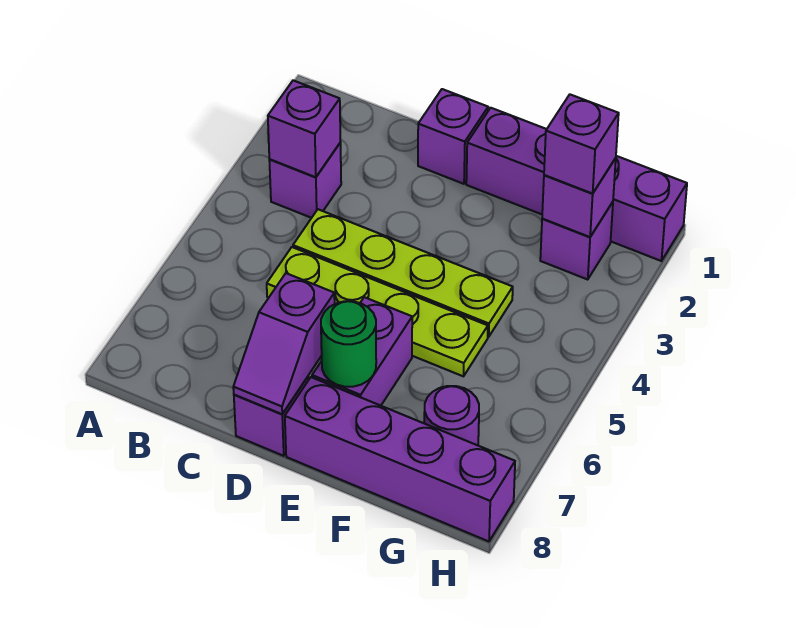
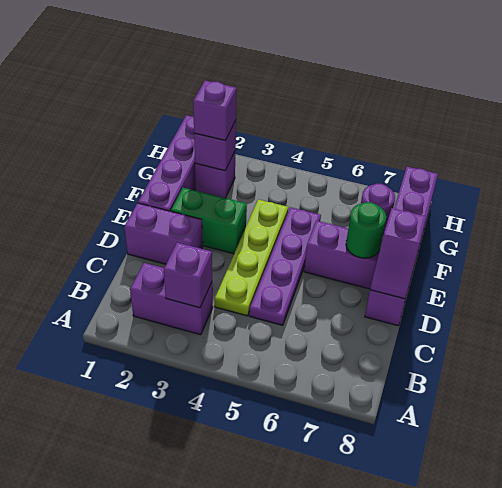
purple brick B3 level 1 -> purple brick B2:B3 level 1
lime plate C5:F5 level 1 -> purple plate C5:F5 level 1
purple brick D1 level 1 -> purple brick D1:D2 level 1
purple slope D7:D8 level 2 top 7 -> purple slope D8:E8 level 2 top E
none -> green brick E2:E3 level 1

